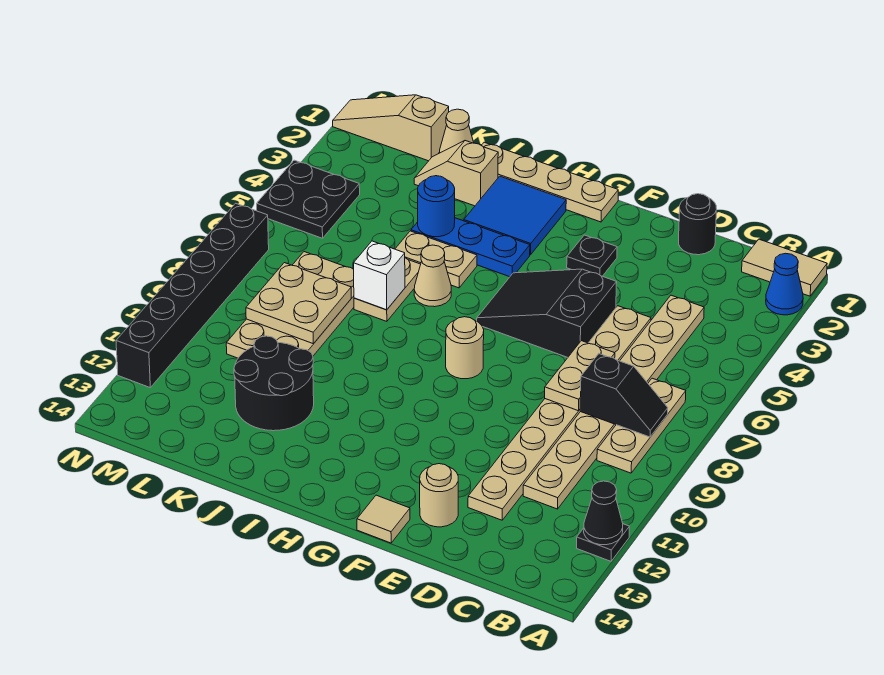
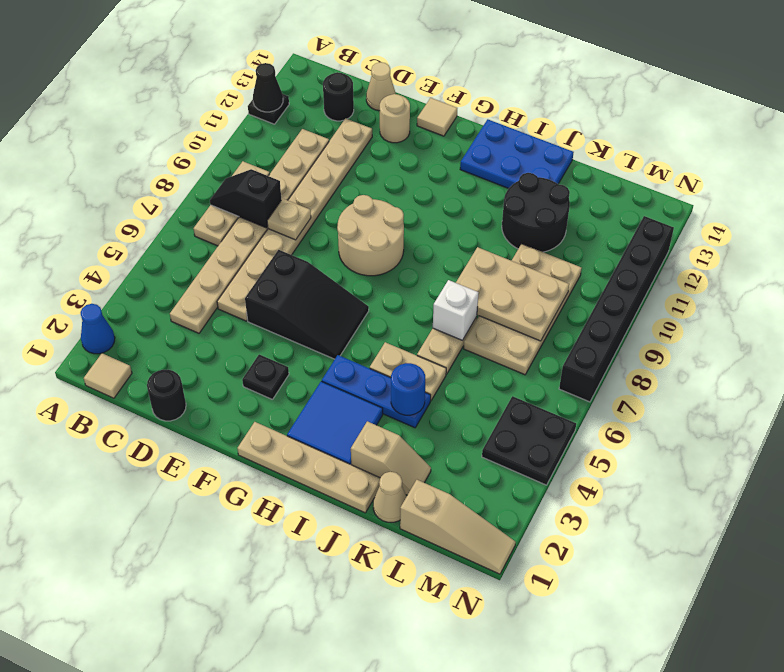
tan tile A1:B1 level 1 -> tan tile B1 level 1
none -> black round brick C13 level 1
tan plate D7:D8 level 2 -> tan plate D8 level 2
tan round brick G8 level 1 -> tan round brick F8:G9 level 1
none -> blue plate H13:J14 level 1
tan cone I6 level 1 -> tan cone D14 level 1
tan plate K8:L9 level 2 -> tan plate J8:L9 level 2

